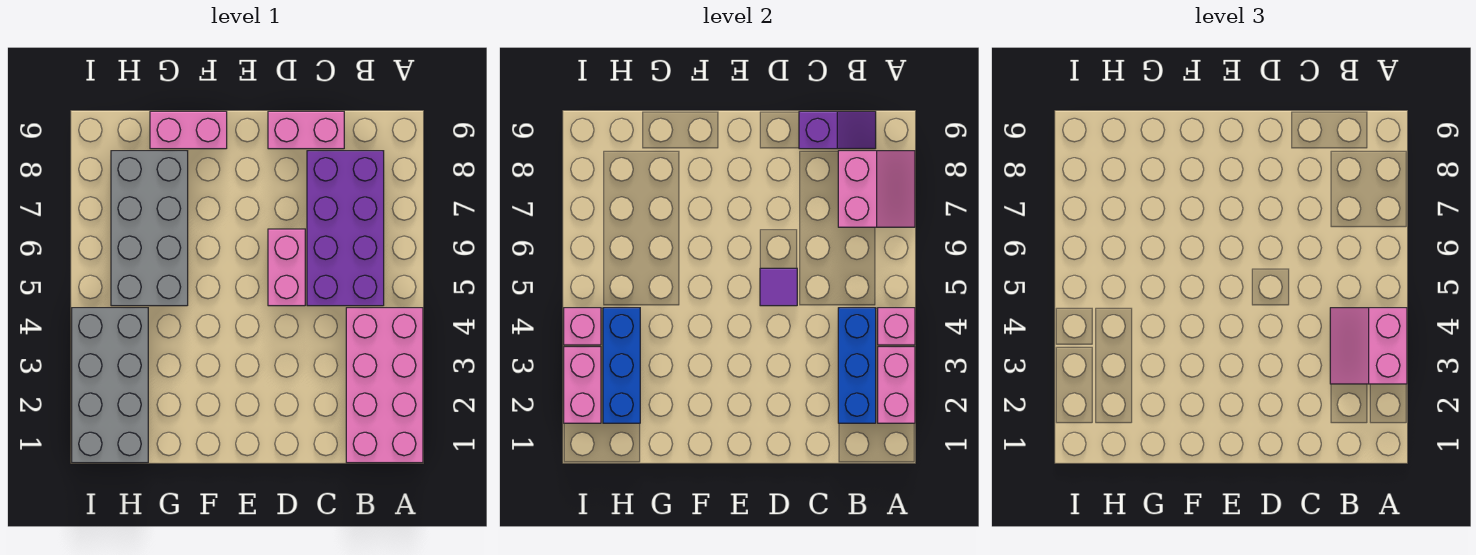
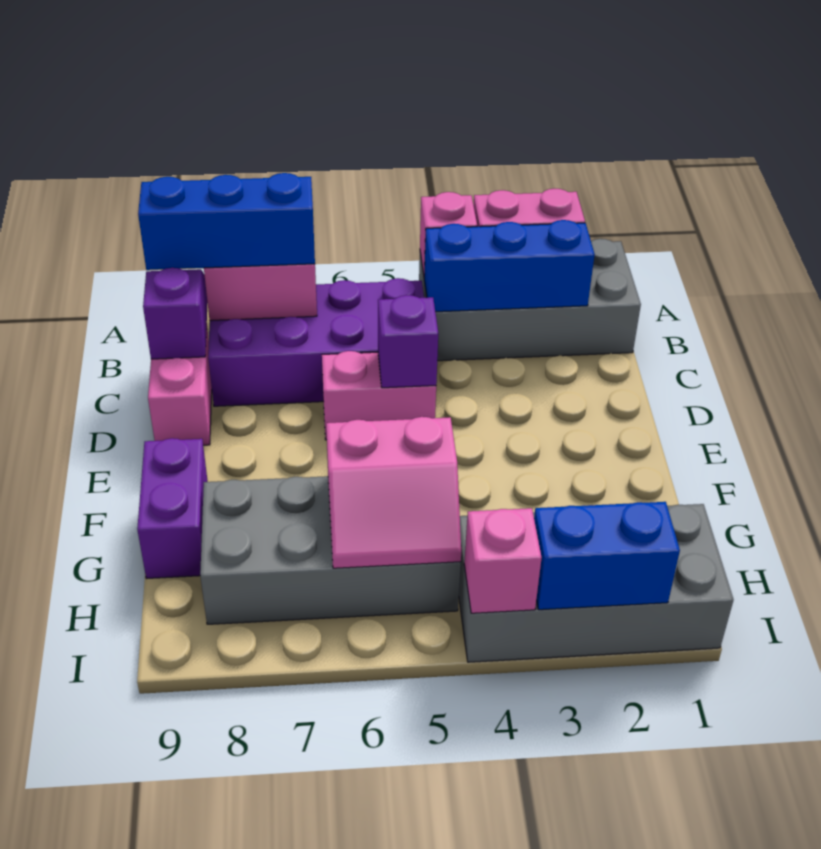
pink brick A1:B4 level 1 -> grey brick A1:B4 level 1
pink slope A3:B4 level 3 top A -> pink slope G5:H6 level 2 top G
purple tile D5 level 2 -> purple brick D5 level 2
pink brick F9:G9 level 1 -> purple brick F9:G9 level 1
blue brick H2:H4 level 2 -> blue brick B7:B9 level 3
pink brick I2:I3 level 2 -> blue brick I2:I3 level 2

